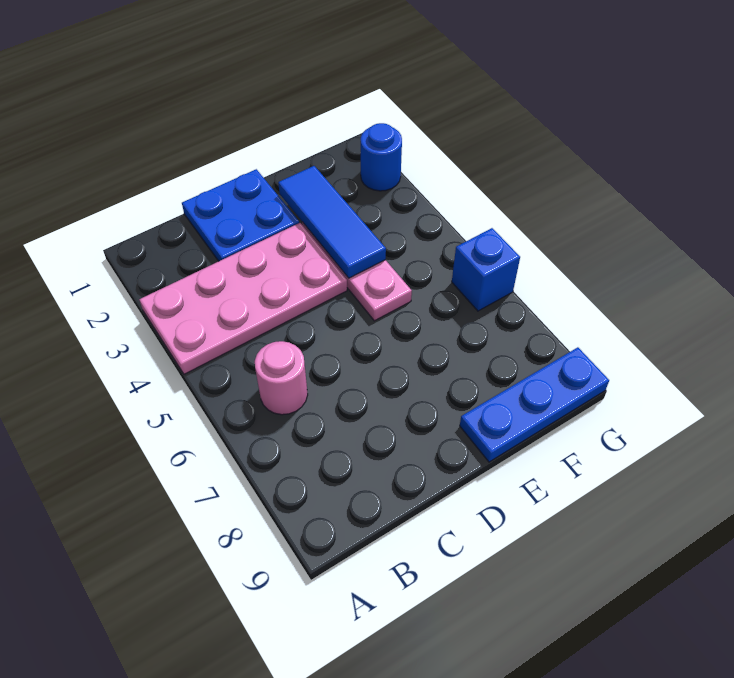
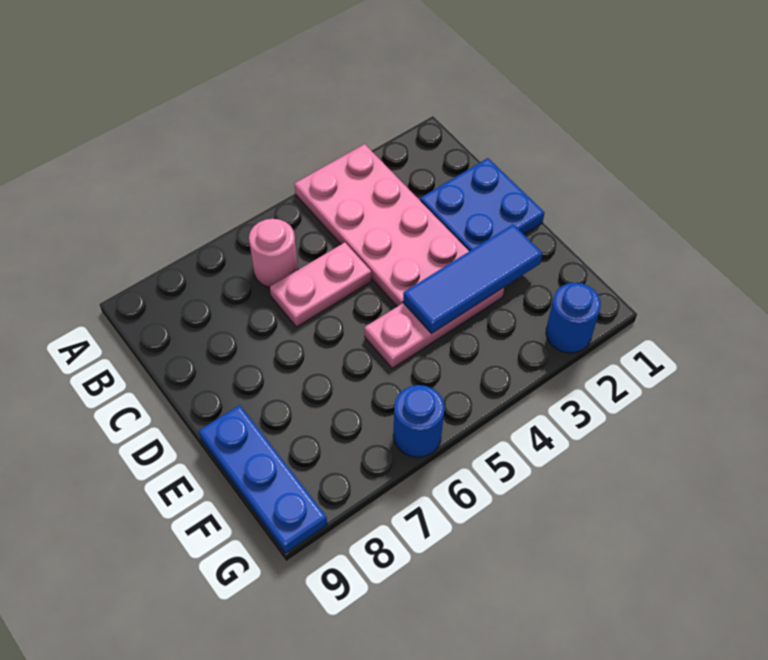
none -> pink plate C5:C6 level 1
blue brick G6 level 1 -> blue round brick G6 level 1

